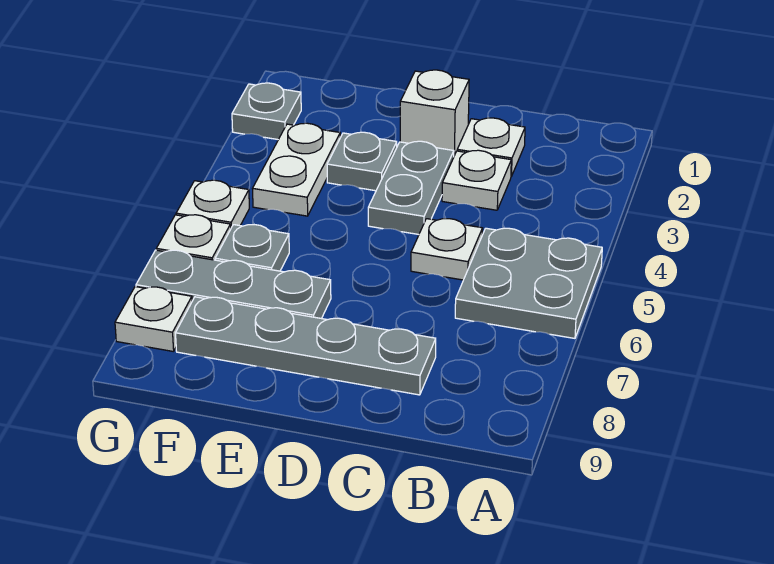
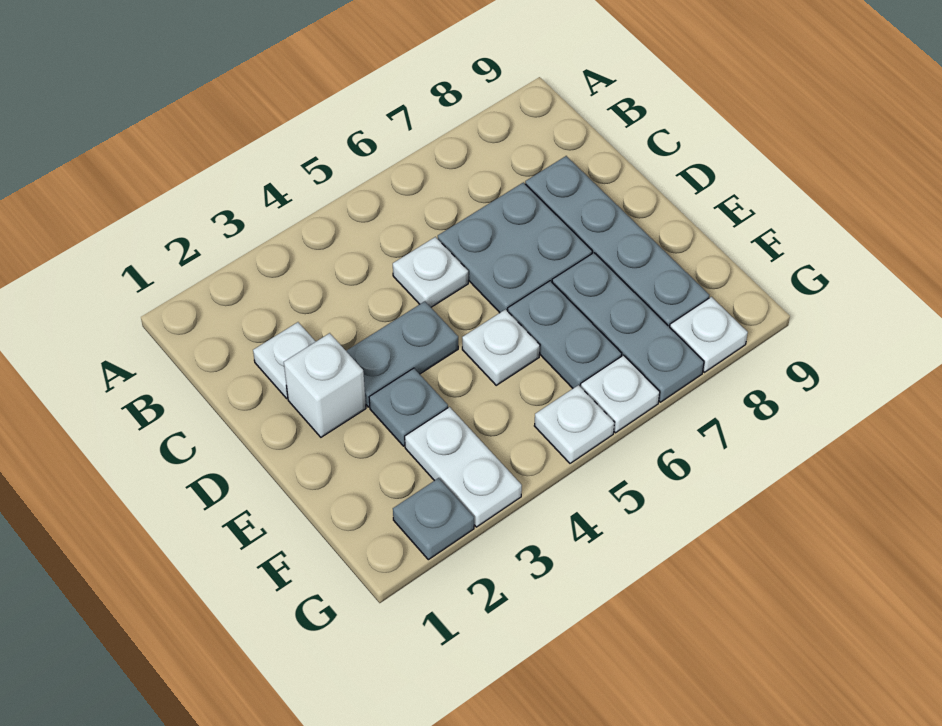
grey plate A5:B6 level 1 -> grey plate C6:D7 level 1
white plate C3 level 1 -> white plate E5 level 1
white plate F3:F4 level 1 -> white plate F3:G3 level 1
grey plate F6 level 1 -> grey plate E6:F6 level 1

